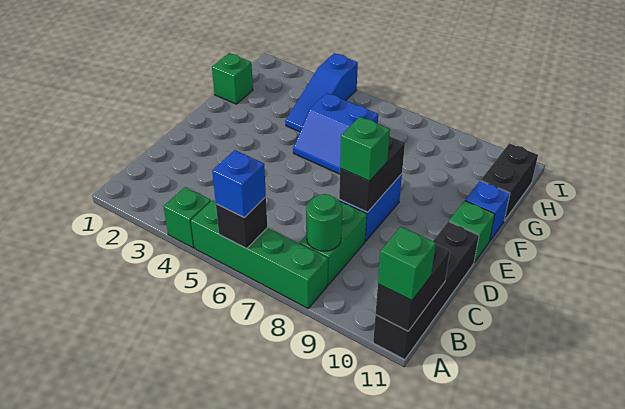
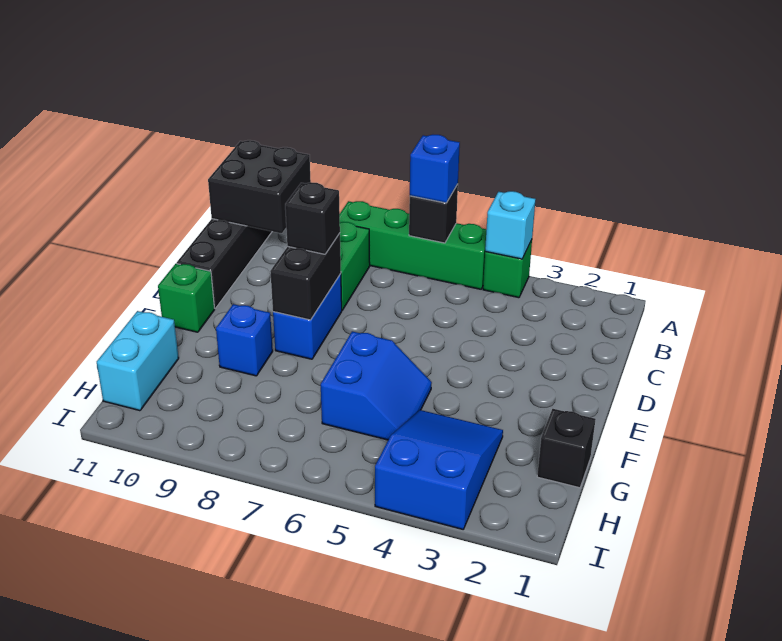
none -> cyan brick A4 level 2
black brick A11:B11 level 2 -> black brick A10:B11 level 2
green brick A11 level 3 -> none
green round brick B8 level 2 -> none
green brick D8 level 3 -> black brick D8 level 3
blue slope F5:G6 level 1 top G -> blue slope F5:G6 level 1 top 6
blue brick F11 level 1 -> blue brick F9 level 1
green brick G1 level 1 -> black brick G1 level 1
blue slope G4:I4 level 1 top I -> blue slope G3:I4 level 1 top I
black brick G11:H11 level 1 -> cyan brick G11:H11 level 1

